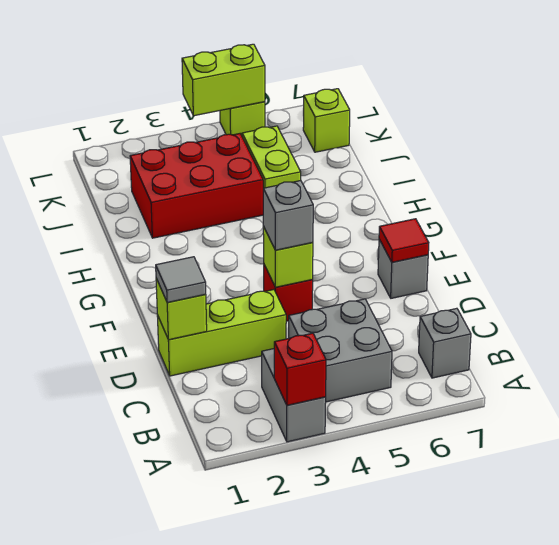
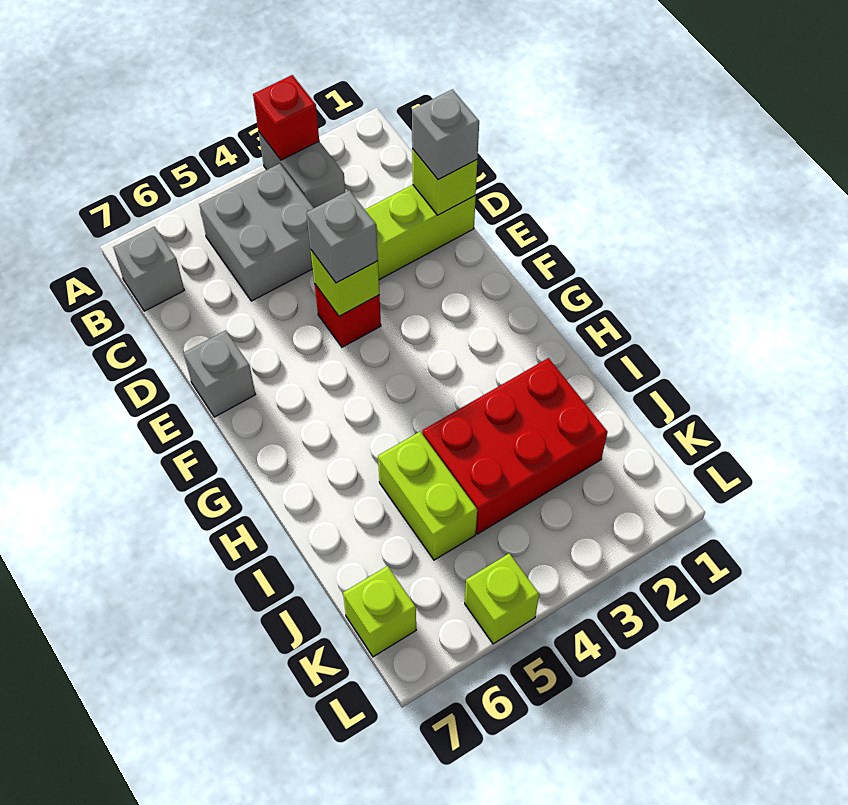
grey tile D1 level 3 -> grey brick D1 level 3
red tile E7 level 2 -> none
lime brick L4:L5 level 2 -> none

